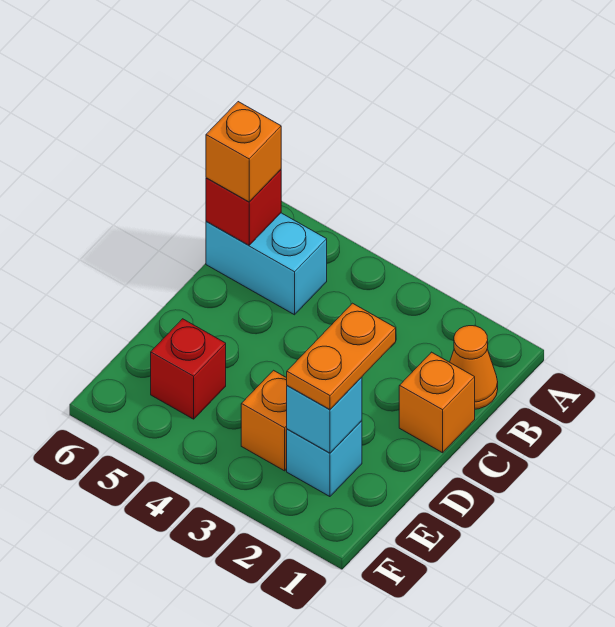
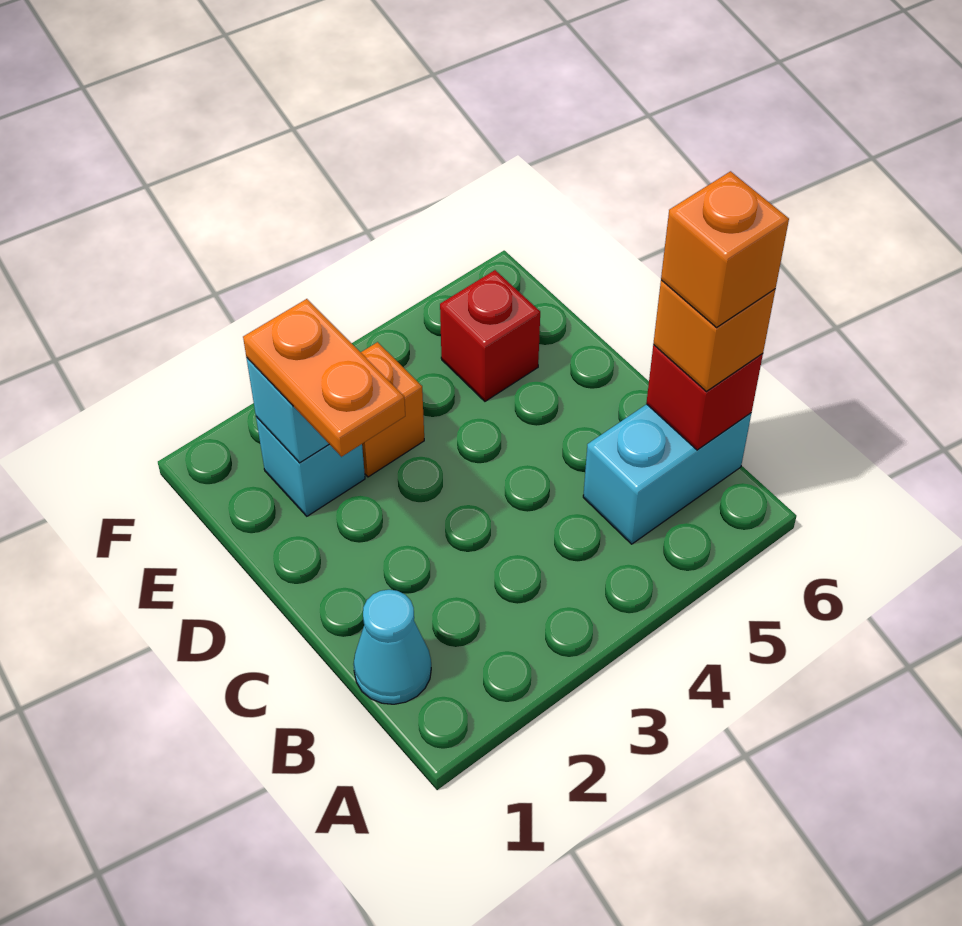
orange cone B1 level 1 -> cyan cone B1 level 1
orange brick C1 level 1 -> orange brick B6 level 4

